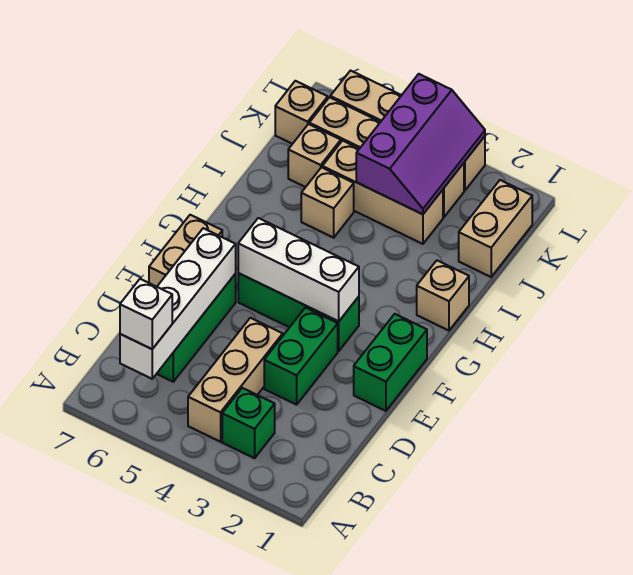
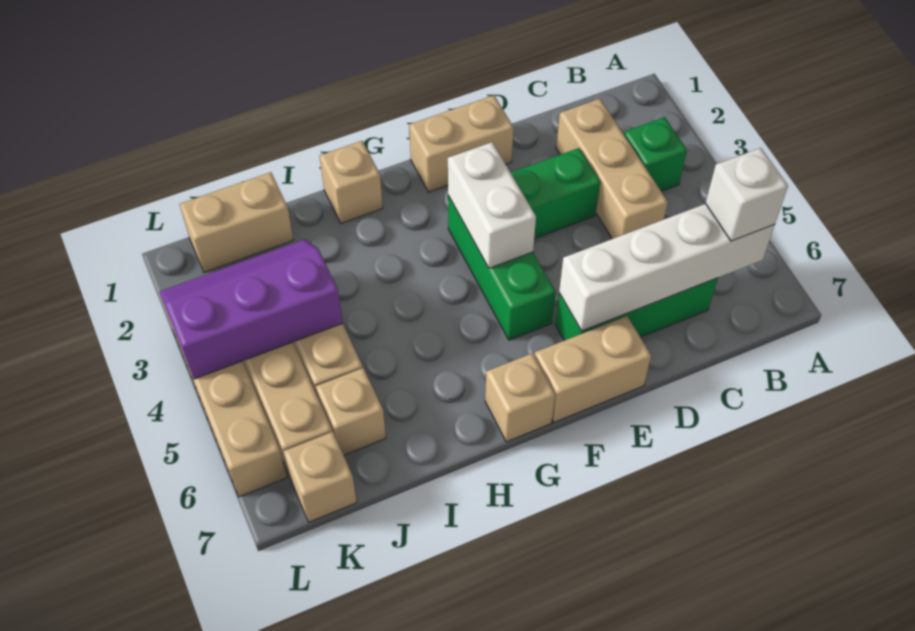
tan brick B4:D4 level 1 -> tan brick C2:C4 level 1
green brick E1:F1 level 1 -> tan brick E1:F1 level 1
white brick F3:F5 level 2 -> white brick F3:F4 level 2
tan brick I5 level 1 -> tan brick G7 level 1

